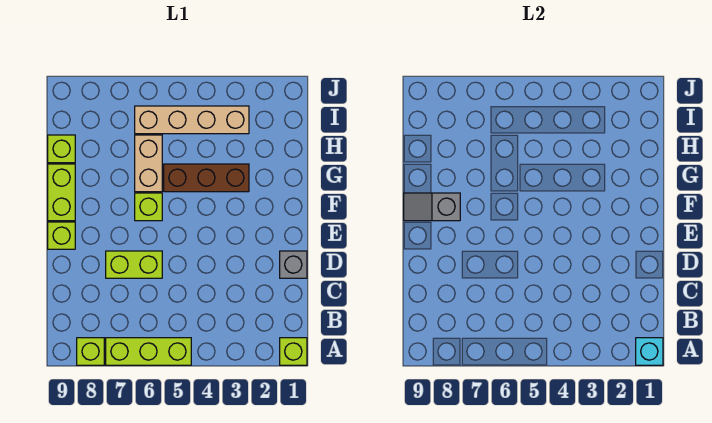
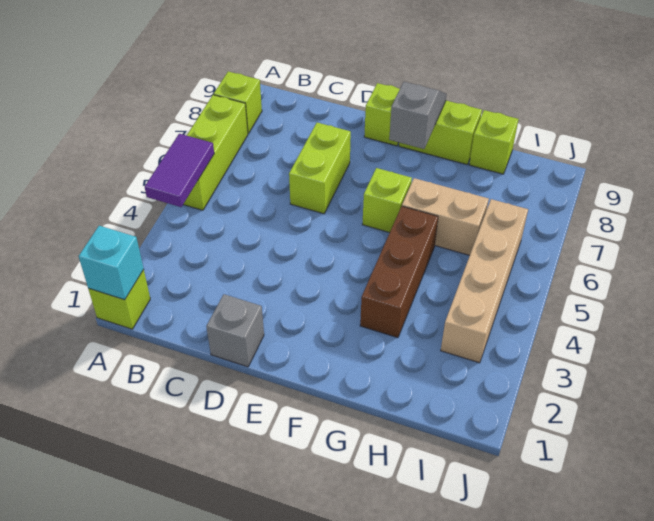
none -> purple tile A4:A5 level 2

